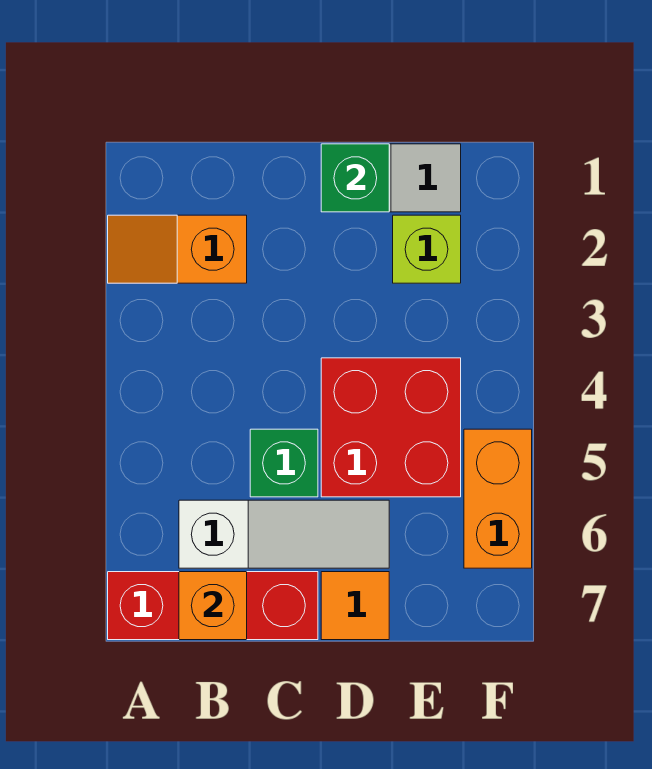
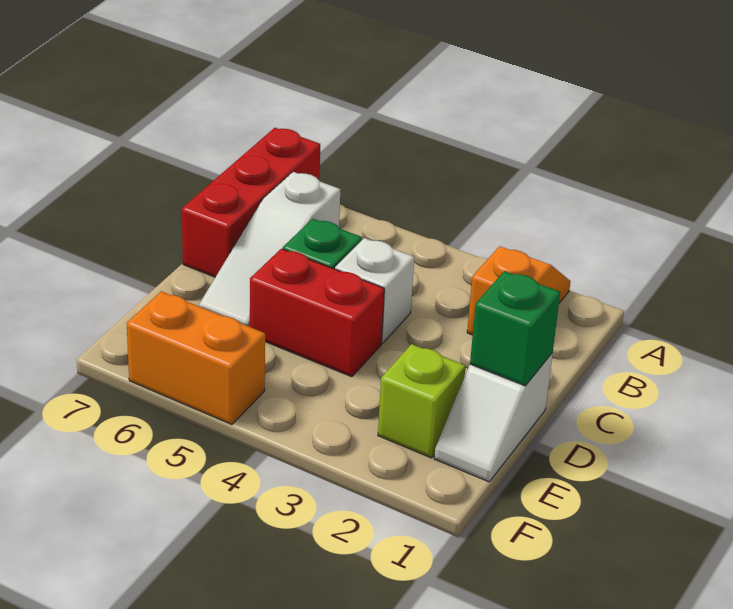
orange brick B7 level 2 -> none
none -> white brick C4 level 1
red brick D4:E5 level 1 -> red brick D4:D5 level 1
orange tile D7 level 1 -> none

